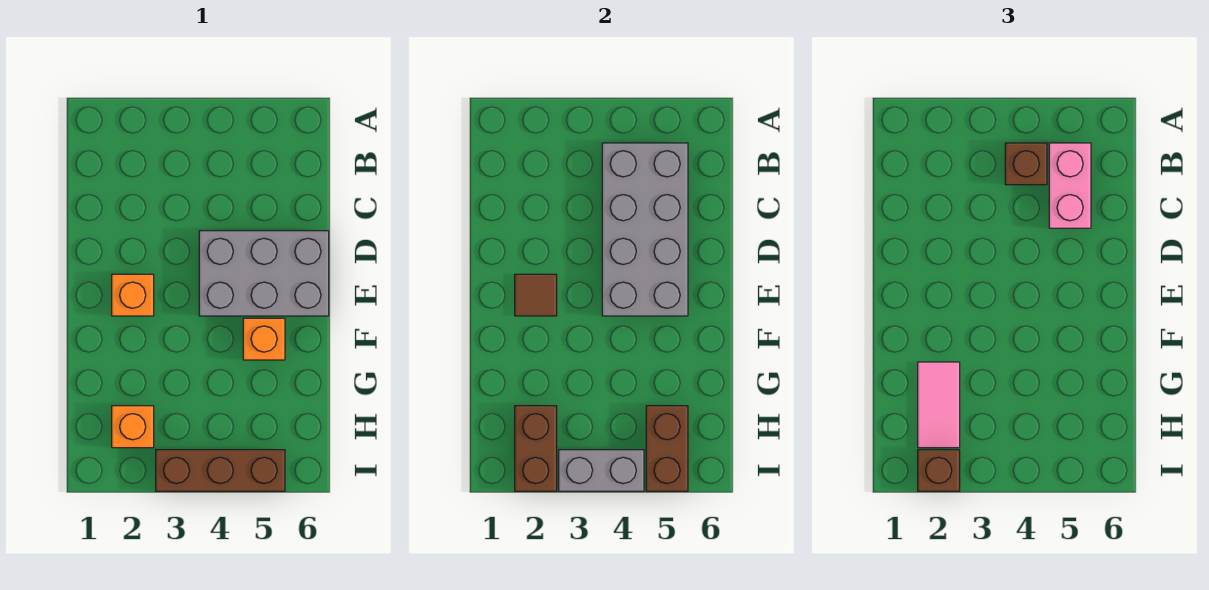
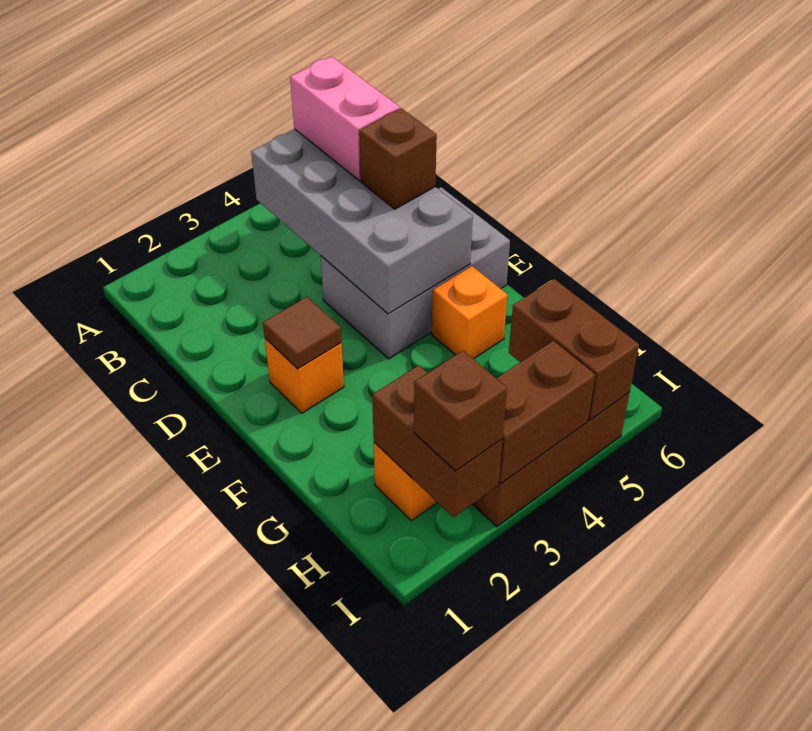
brown brick B4 level 3 -> brown brick D5 level 3
pink tile G2:H2 level 3 -> none
grey brick I3:I4 level 2 -> brown brick I3:I4 level 2

